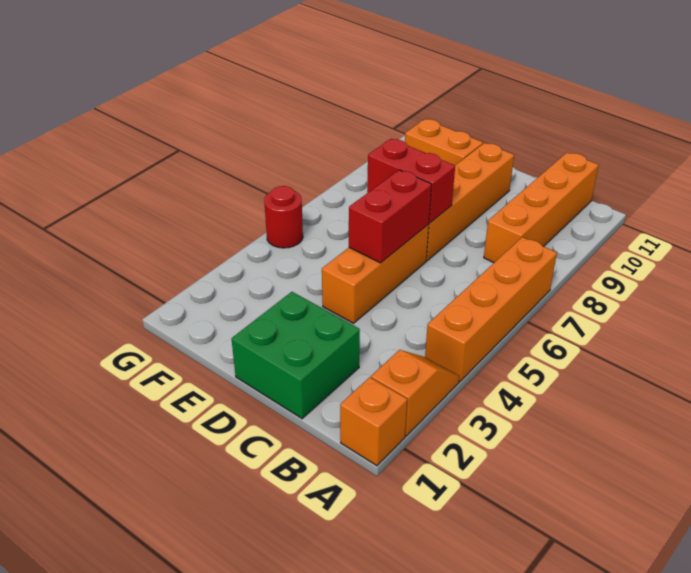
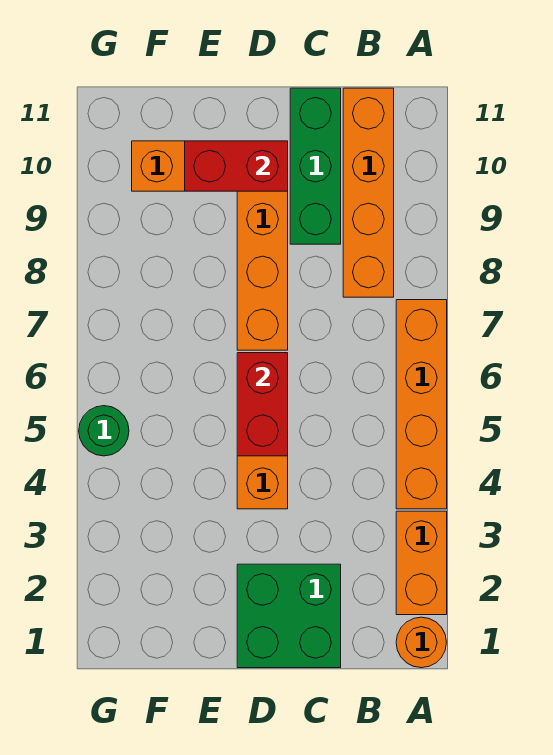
orange brick A1 level 1 -> orange round brick A1 level 1
orange slope A2:A3 level 1 top 2 -> orange brick A2:A3 level 1
none -> green brick C9:C11 level 1
red brick D7:E7 level 2 -> red brick D10:E10 level 2
red round brick G5 level 1 -> green round brick G5 level 1

